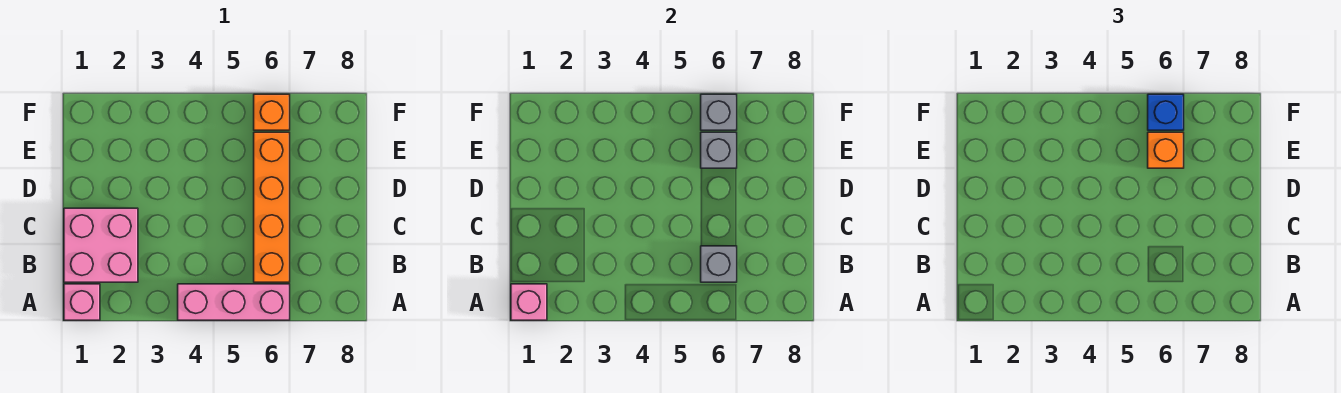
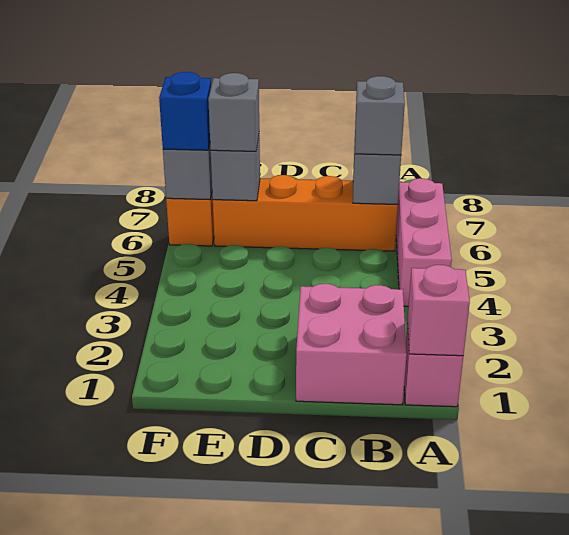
none -> grey brick B6 level 3
orange brick E6 level 3 -> grey brick E6 level 3

